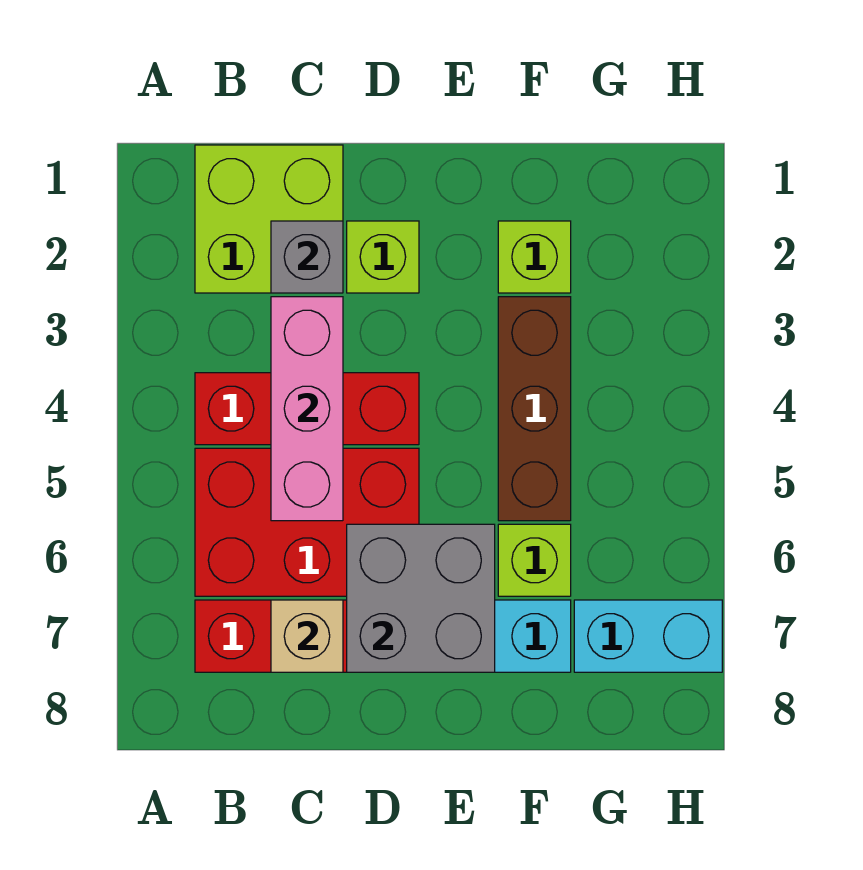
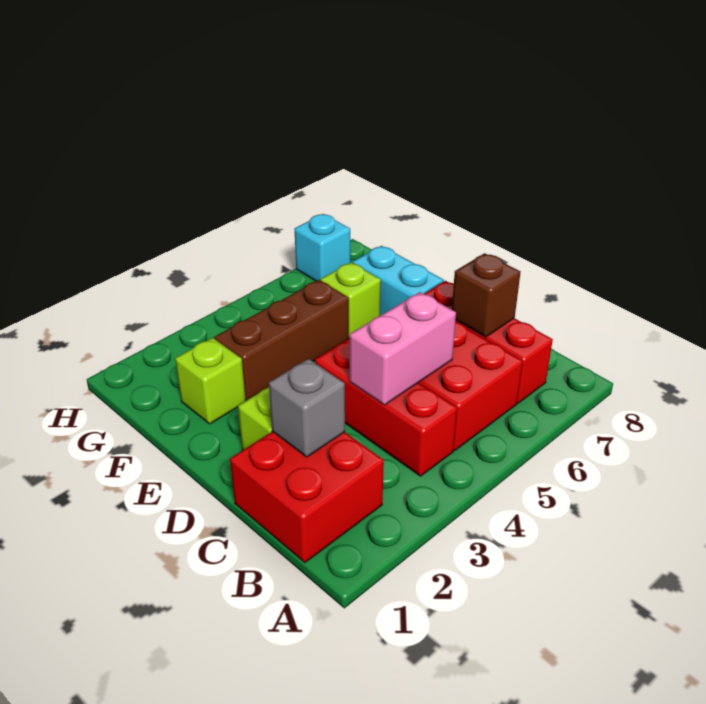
lime brick B1:C2 level 1 -> red brick B1:C2 level 1
pink brick C3:C5 level 2 -> pink brick C4:C5 level 2
tan brick C7 level 2 -> brown brick C7 level 2
grey brick D6:E7 level 2 -> none
cyan brick G7:H7 level 1 -> cyan brick H7 level 1

